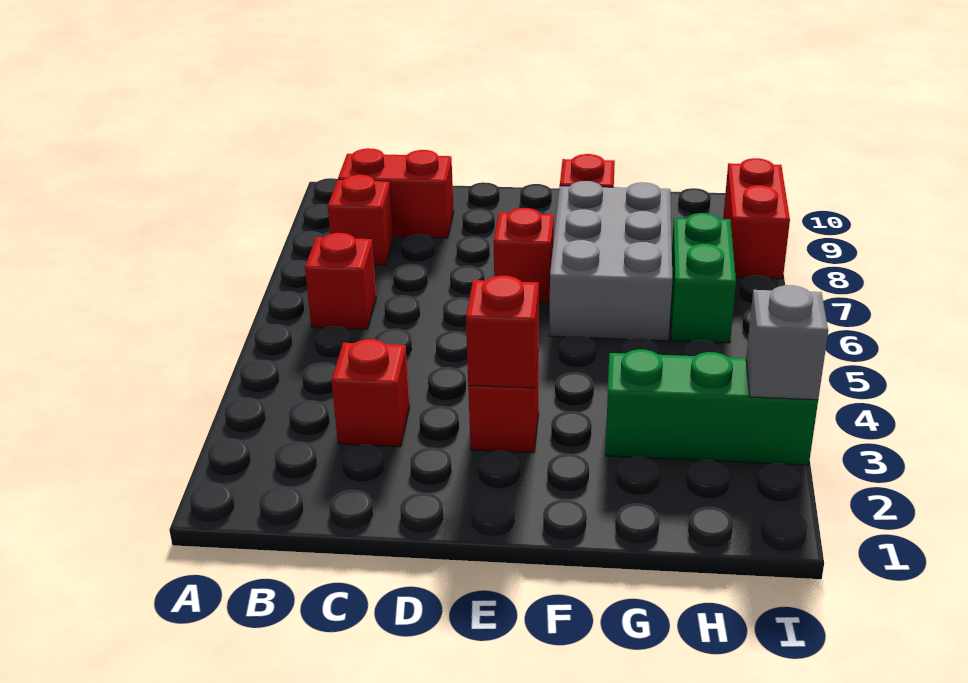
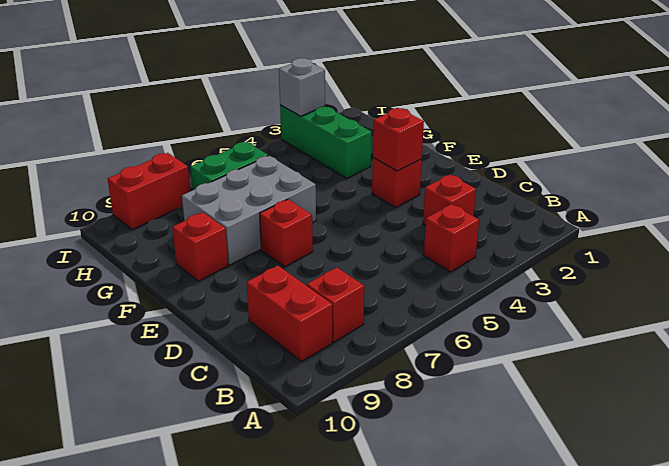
red brick B6 level 1 -> red brick B4 level 1

